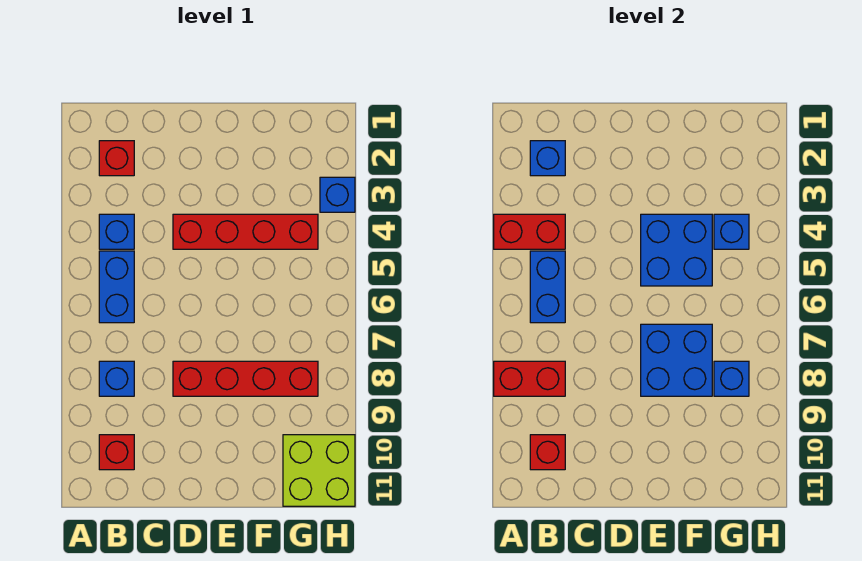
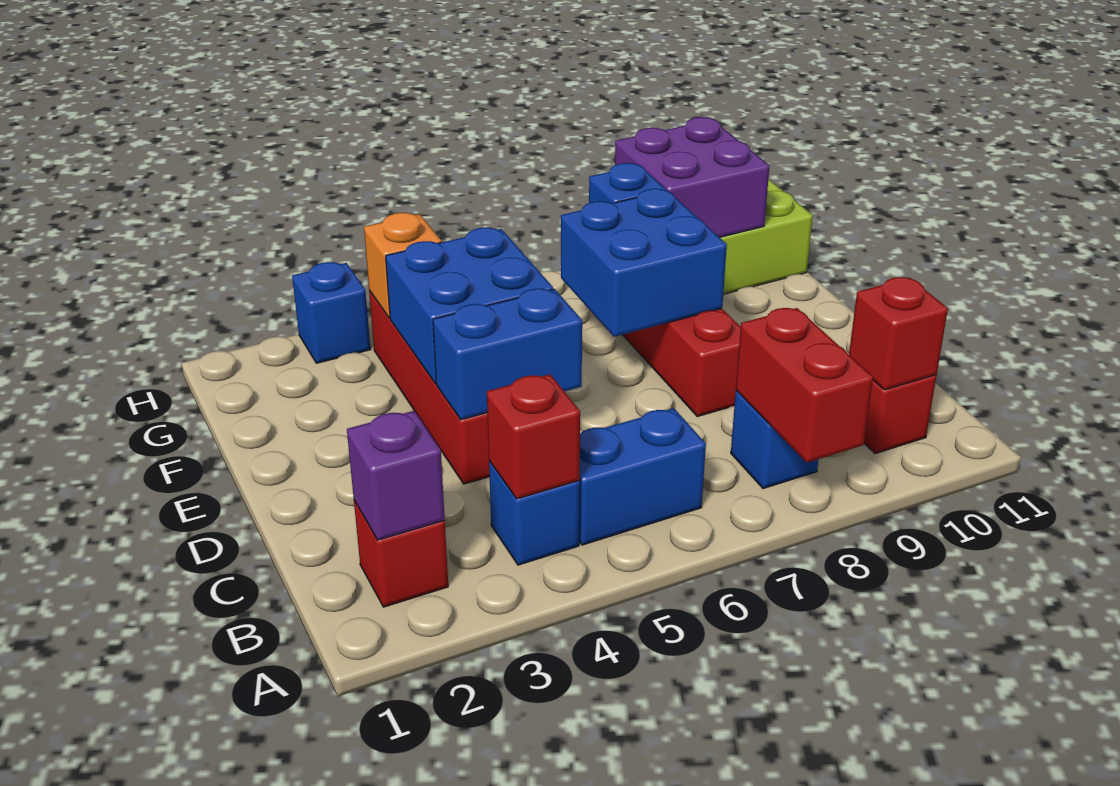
red brick A4:B4 level 2 -> red brick B4 level 2
blue brick B2 level 2 -> purple brick B2 level 2
blue brick B5:B6 level 2 -> blue brick D4:D5 level 2
blue brick G4 level 2 -> orange brick G4 level 2
none -> purple brick G9:H10 level 2

